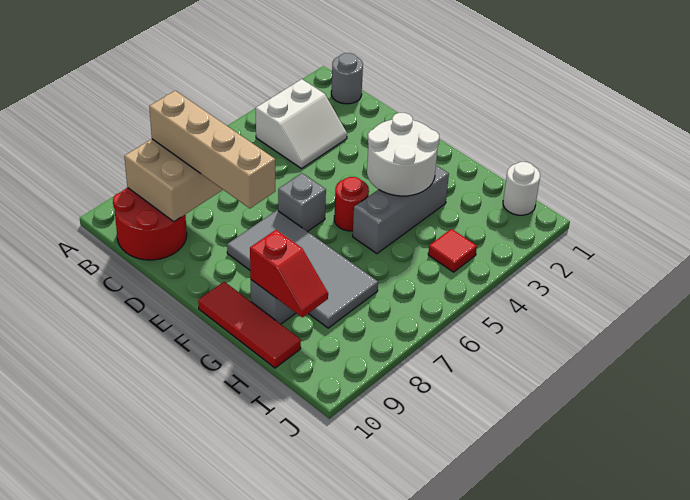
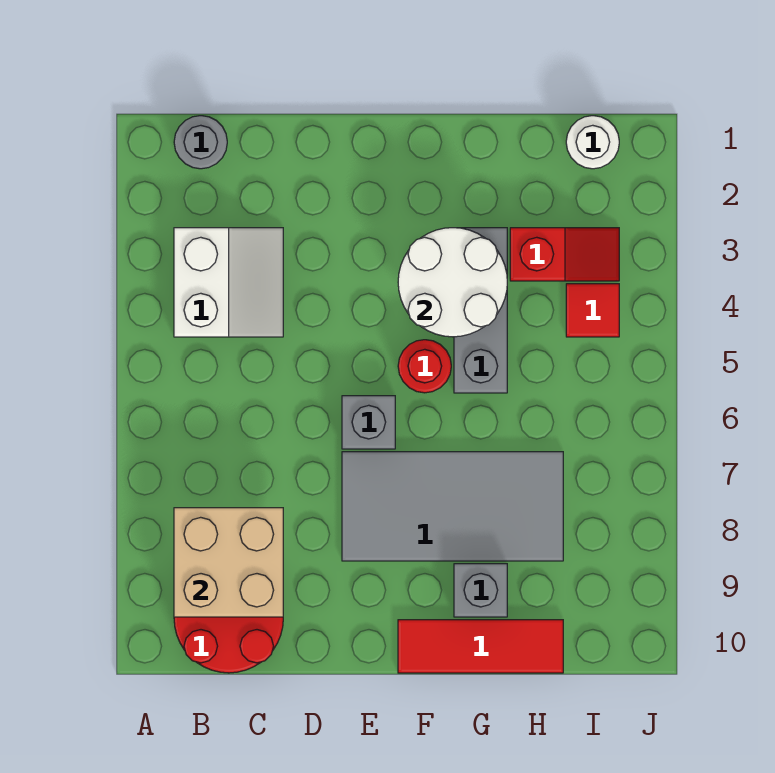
tan brick B8:E8 level 3 -> none
red slope G9:H9 level 2 top G -> red slope H3:I3 level 1 top H

